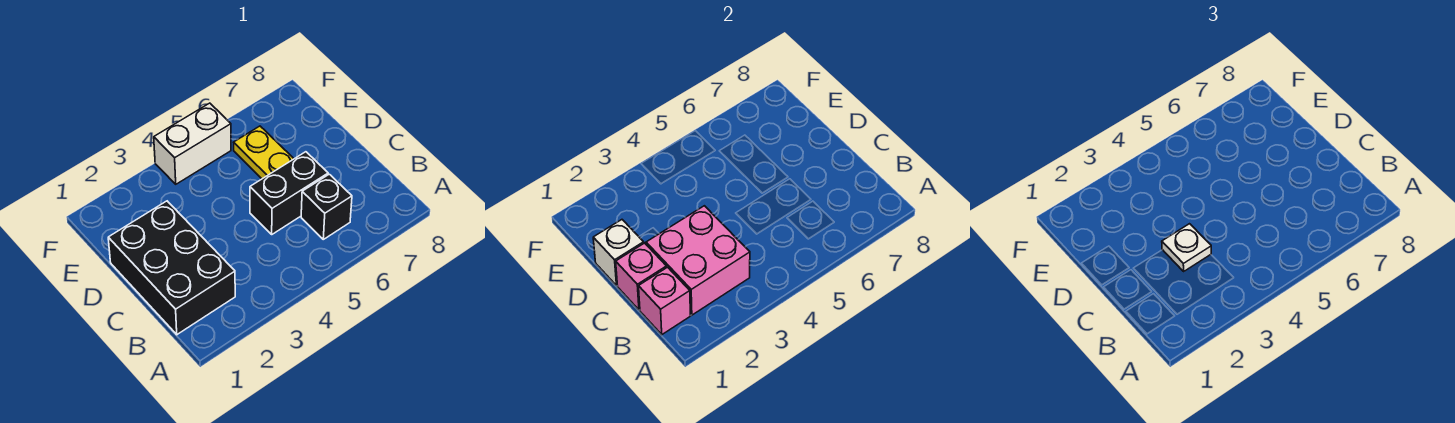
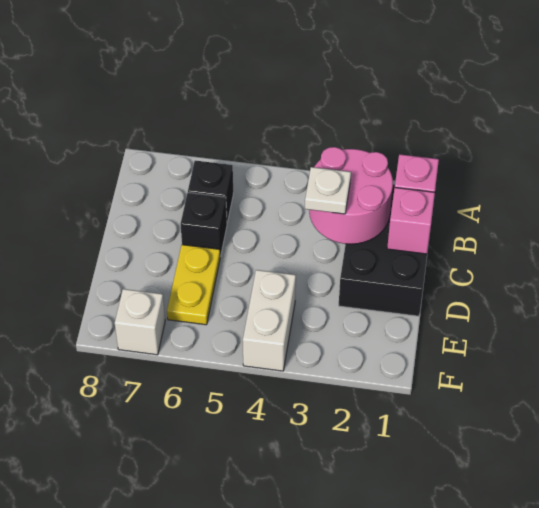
pink brick B2:C3 level 2 -> pink round brick B2:C3 level 2
black brick C5:C6 level 1 -> black brick C6 level 1
white brick D1 level 2 -> white brick F7 level 1
white brick F4:F5 level 1 -> white brick E4:F4 level 1

